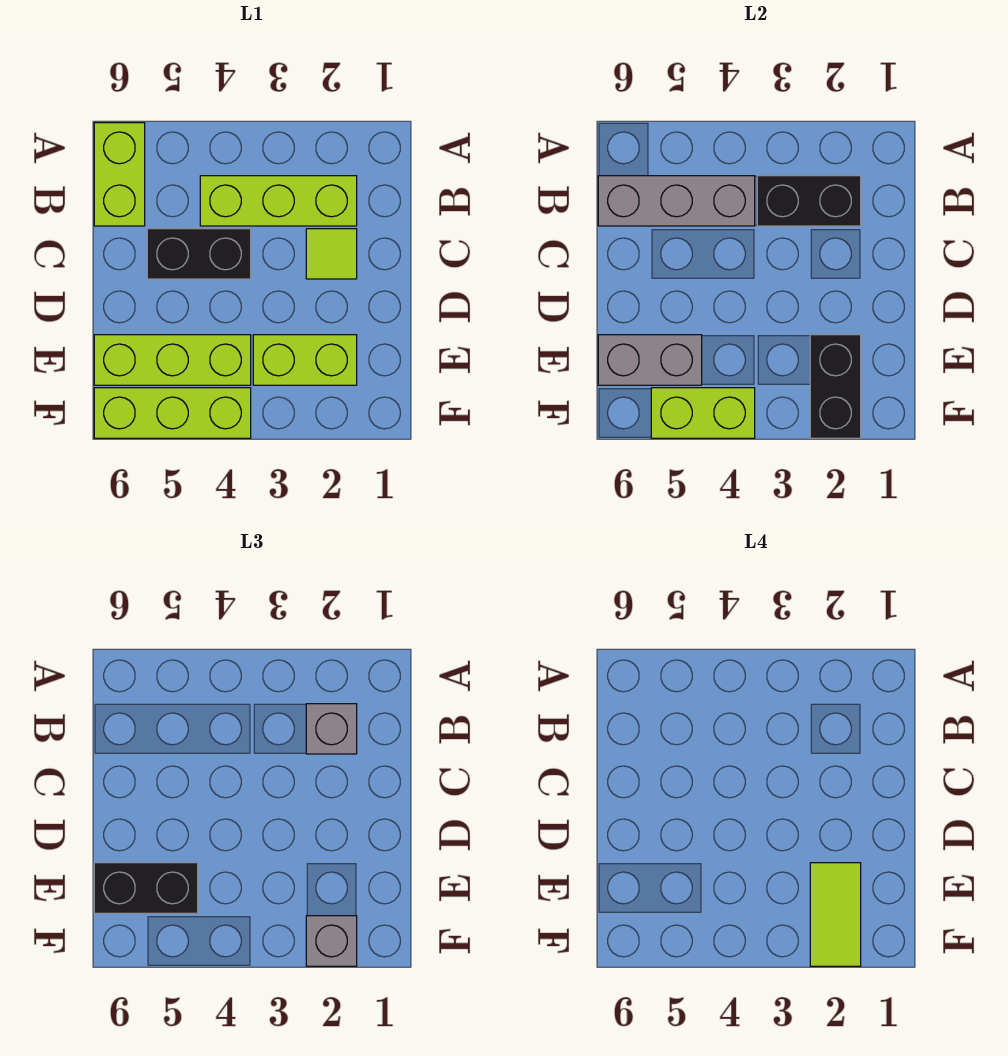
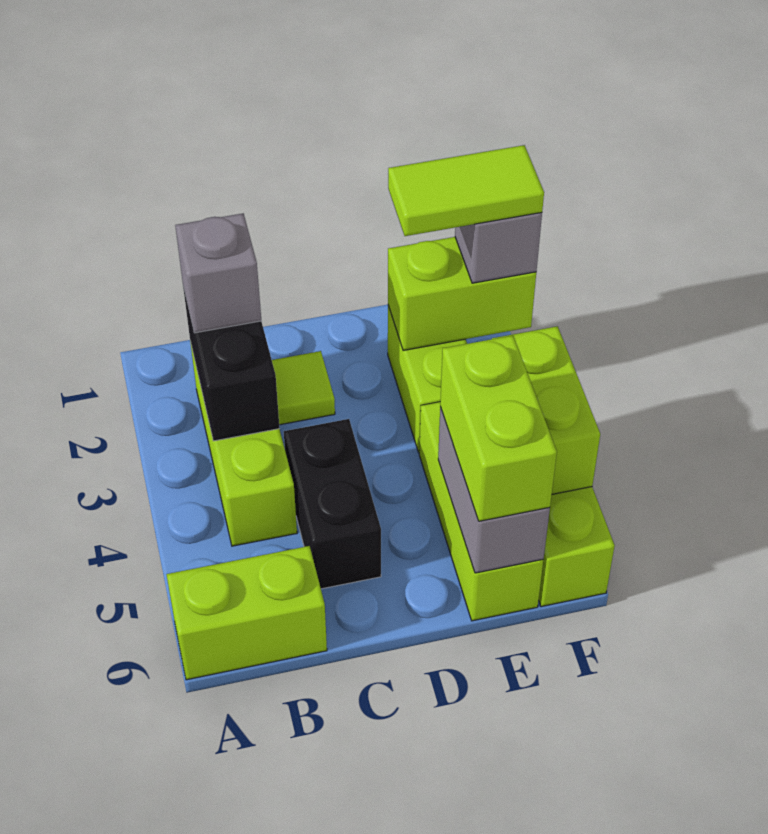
grey brick B4:B6 level 2 -> none
black brick E2:F2 level 2 -> lime brick E2:F2 level 2
black brick E5:E6 level 3 -> lime brick E5:E6 level 3

